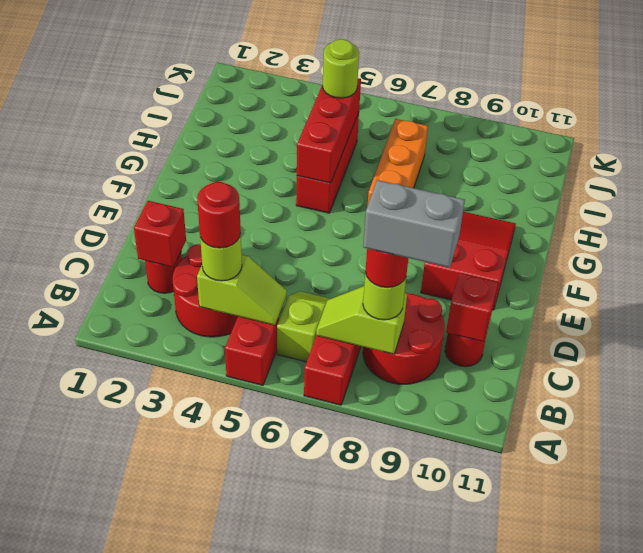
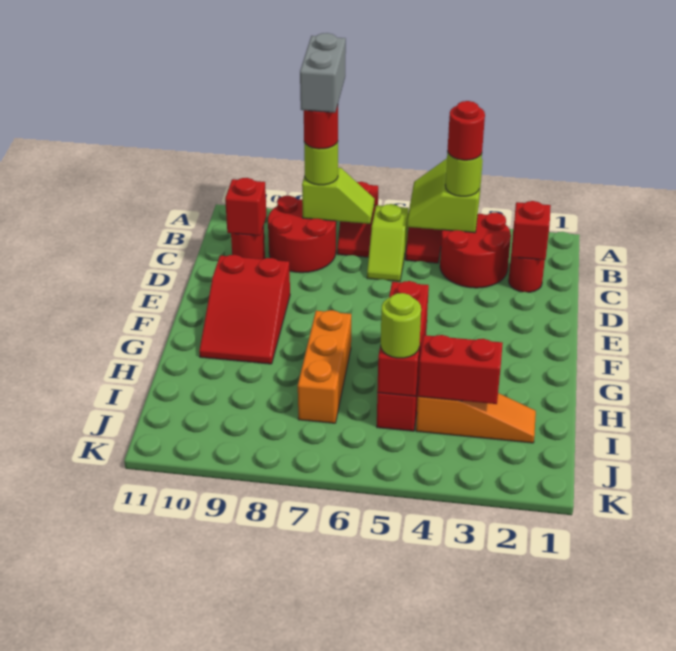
lime slope B4:B5 level 2 top 4 -> lime slope A4:B5 level 2 top 4
grey brick B8:B9 level 5 -> grey brick A8:B8 level 5
none -> orange slope I2:I4 level 1 top 4
none -> red brick I3:I4 level 2

